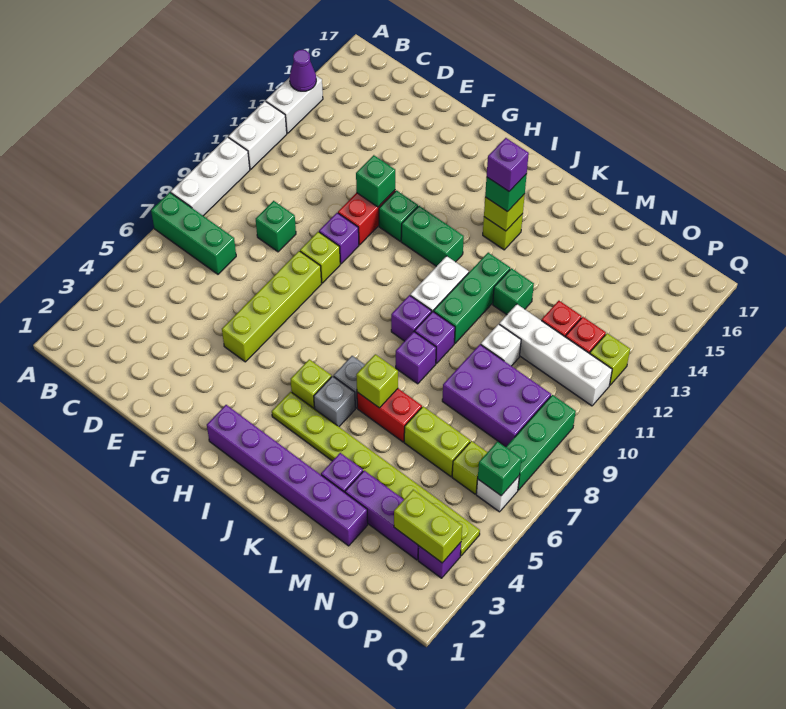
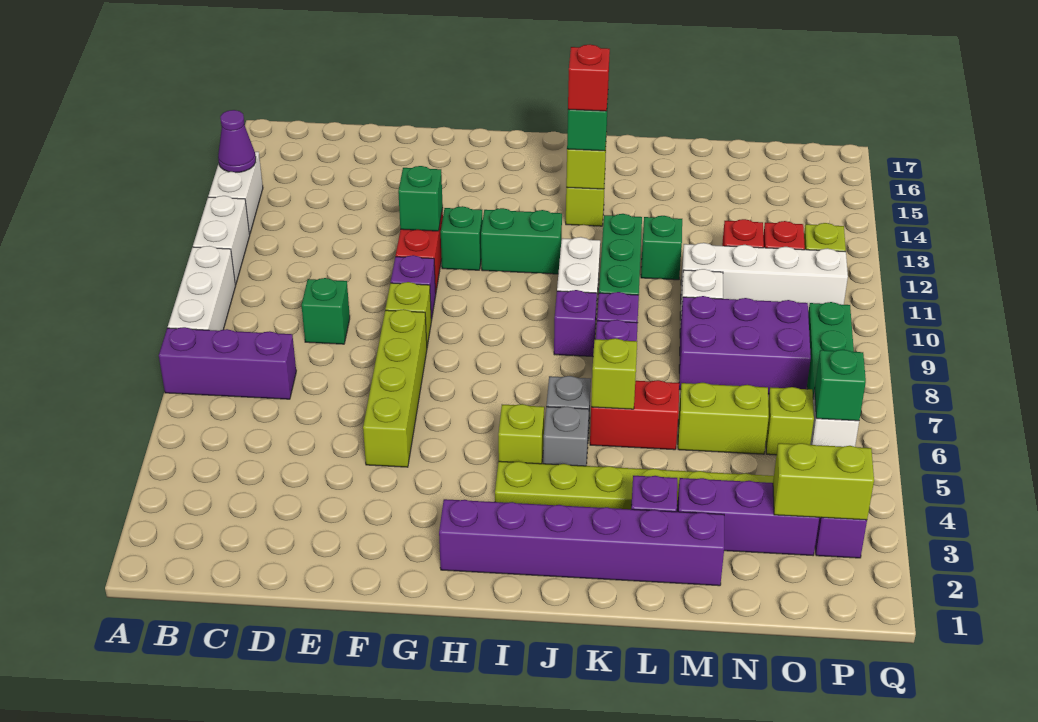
green brick A7:C7 level 1 -> purple brick A7:C7 level 1
purple brick J14 level 4 -> red brick J14 level 4

